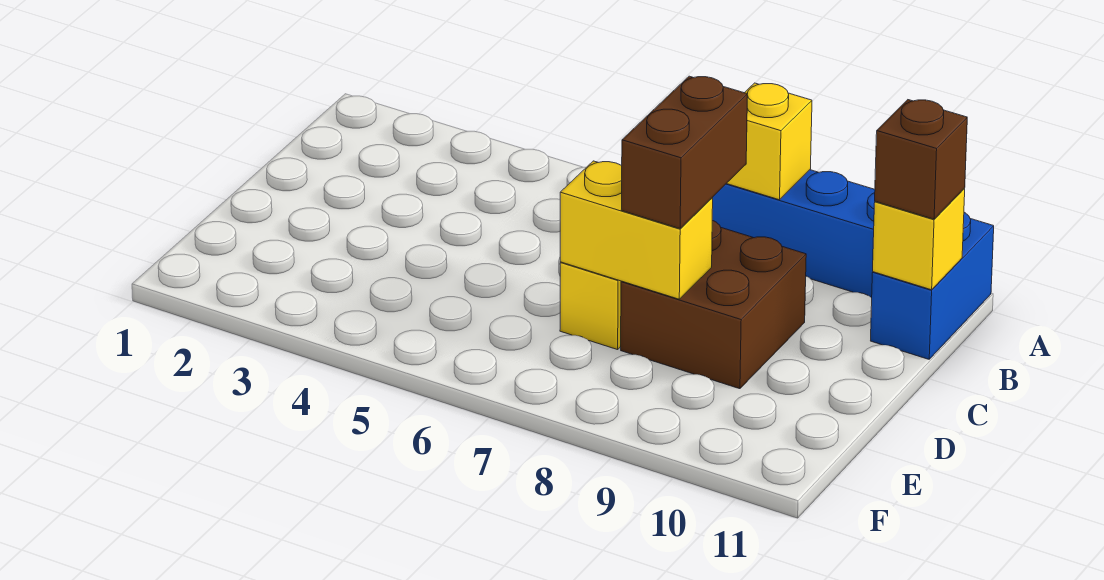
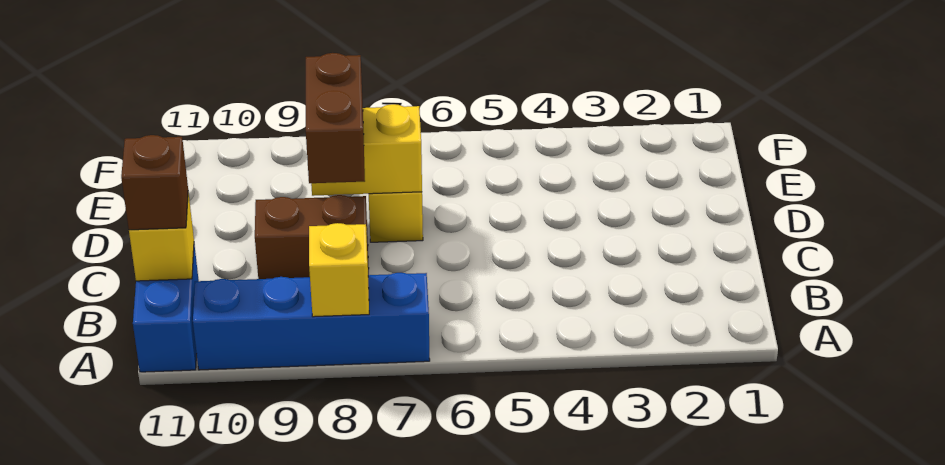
brown brick C8:D9 level 1 -> brown brick C8:C9 level 1

